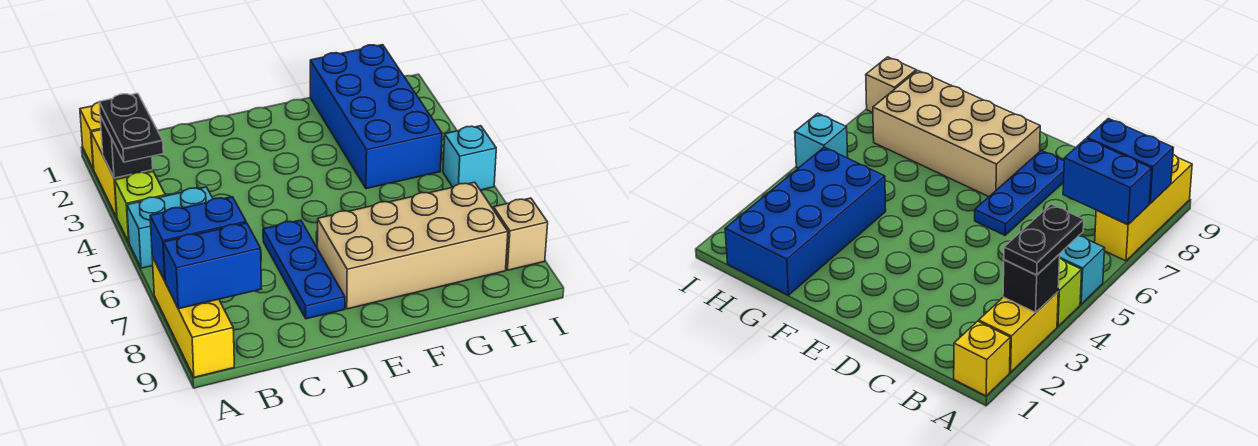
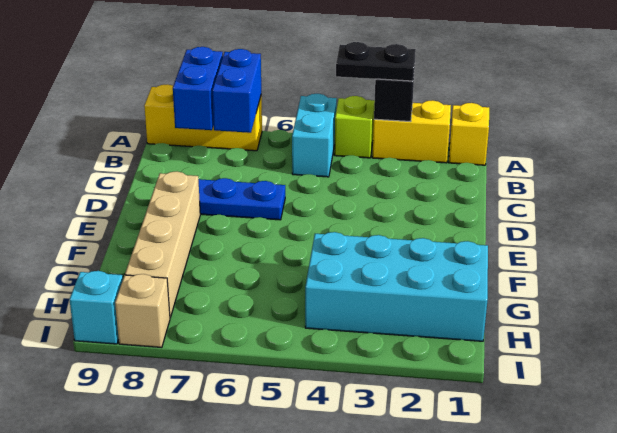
tan brick E7:H8 level 1 -> tan brick E8:H8 level 1
blue brick G1:H4 level 1 -> cyan brick G1:H4 level 1
cyan brick I5 level 1 -> cyan brick I9 level 1

